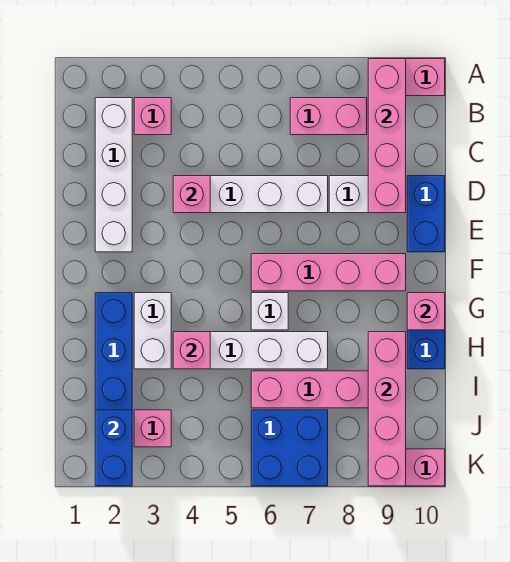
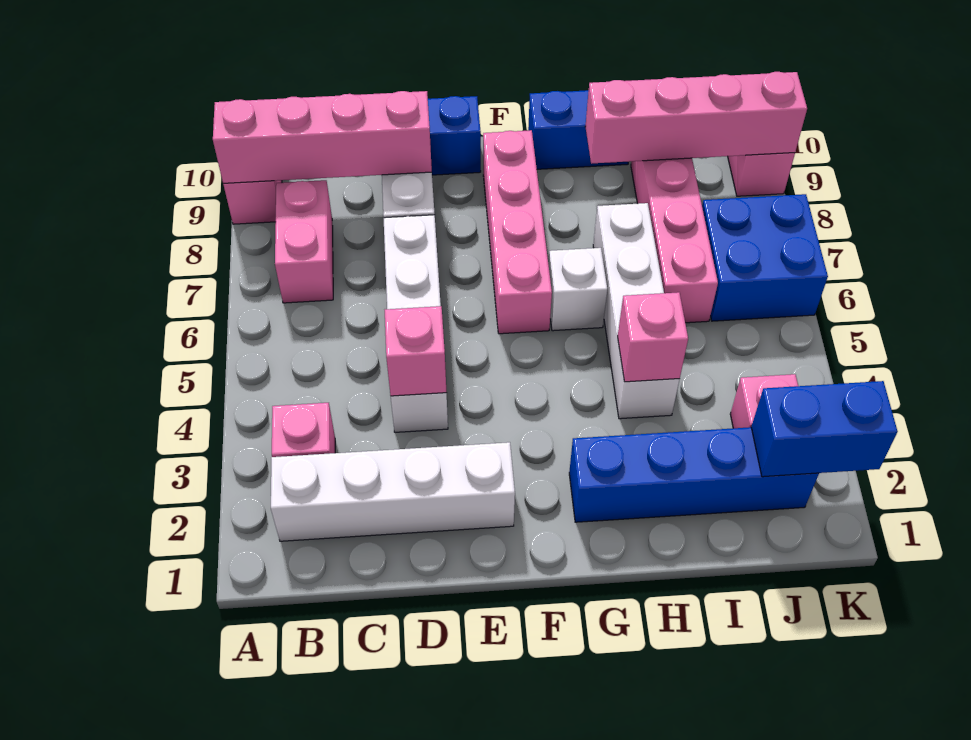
white brick G3:H3 level 1 -> none
pink brick G10 level 2 -> none

